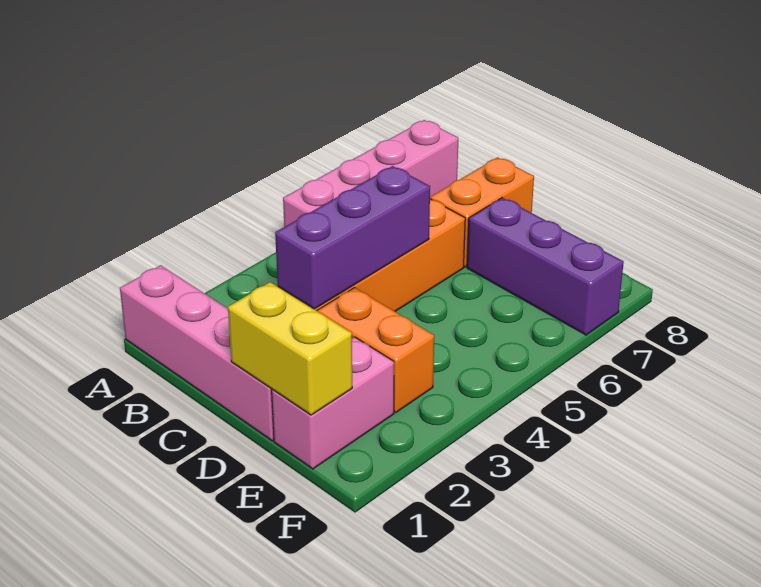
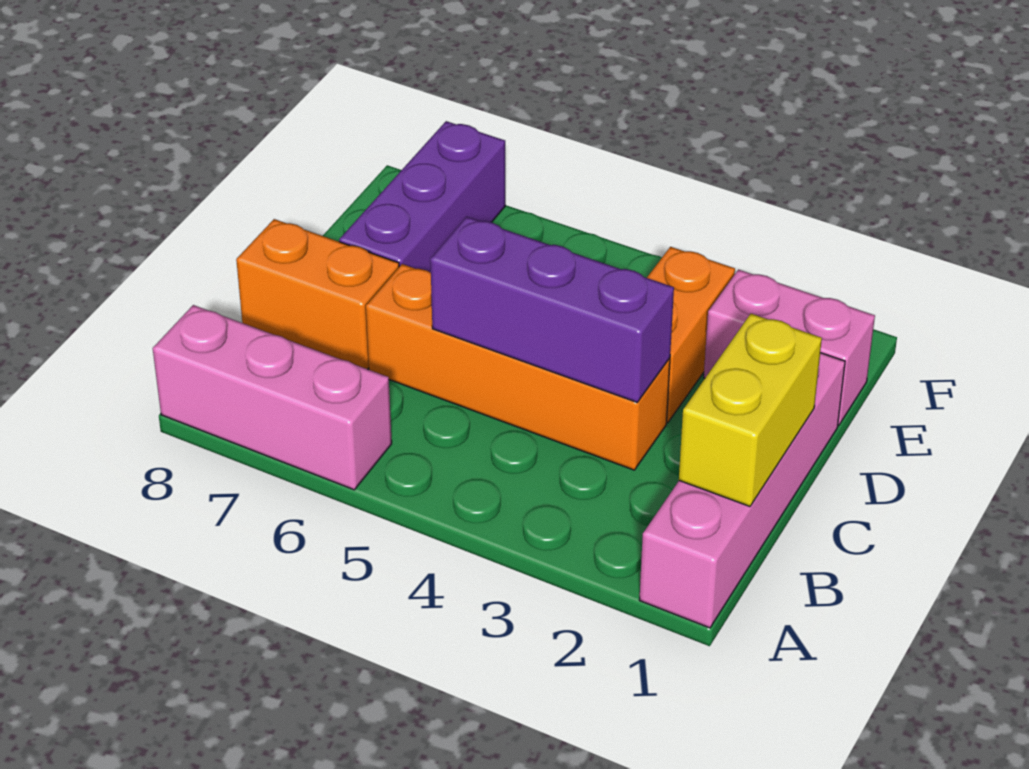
pink brick A5:A8 level 1 -> pink brick A6:A8 level 1
yellow brick D1:E1 level 2 -> yellow brick B1:C1 level 2

